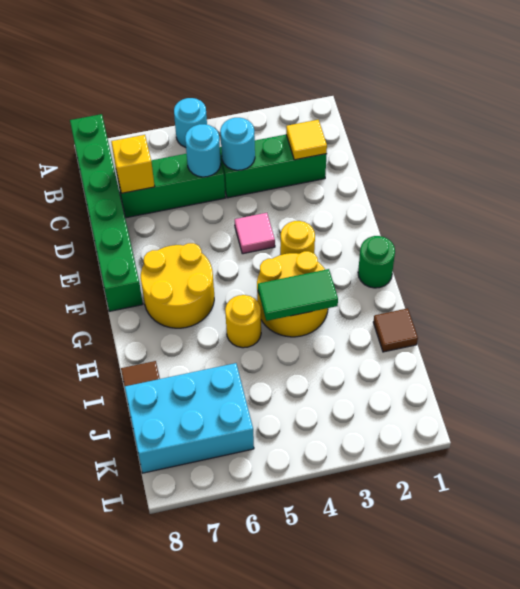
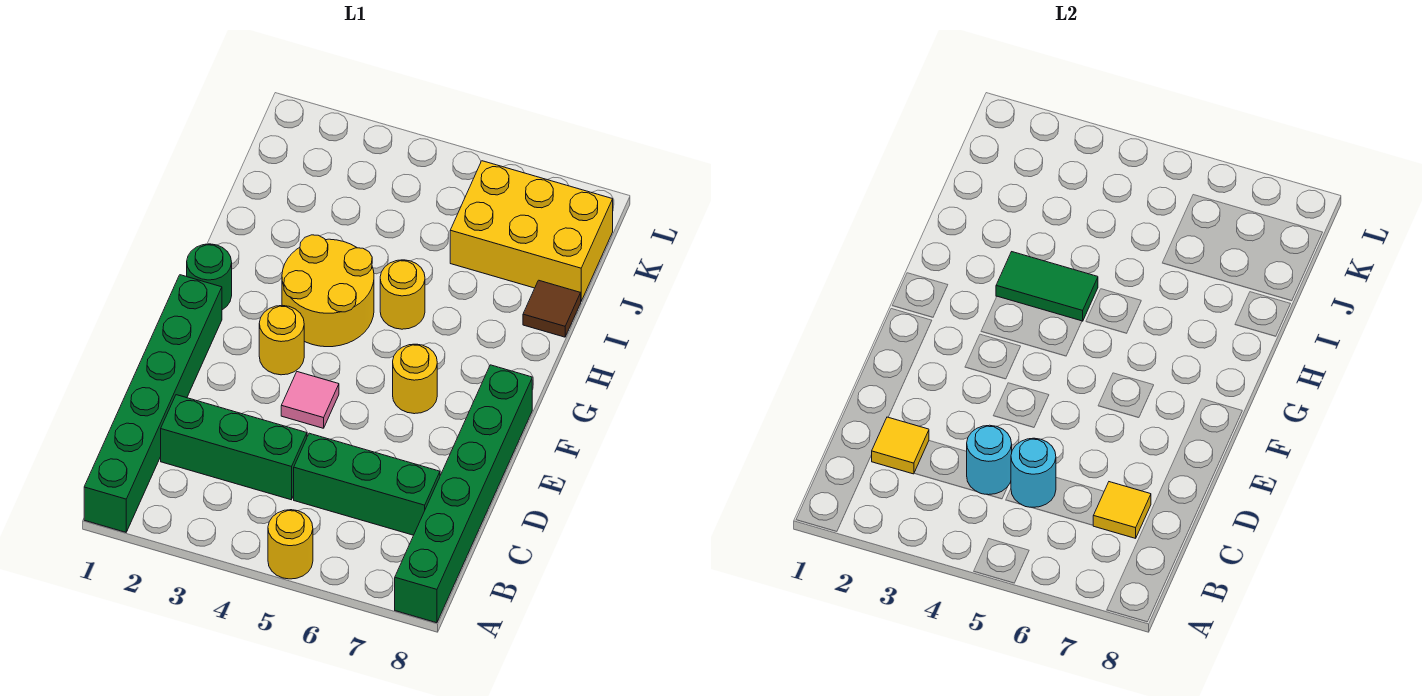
none -> green brick A1:F1 level 1
cyan round brick A5 level 1 -> yellow round brick A5 level 1
yellow brick C7 level 2 -> yellow tile C7 level 2
yellow round brick F6:G7 level 1 -> yellow round brick F6 level 1
brown tile I1 level 1 -> none
cyan brick J6:K8 level 1 -> yellow brick J6:K8 level 1

